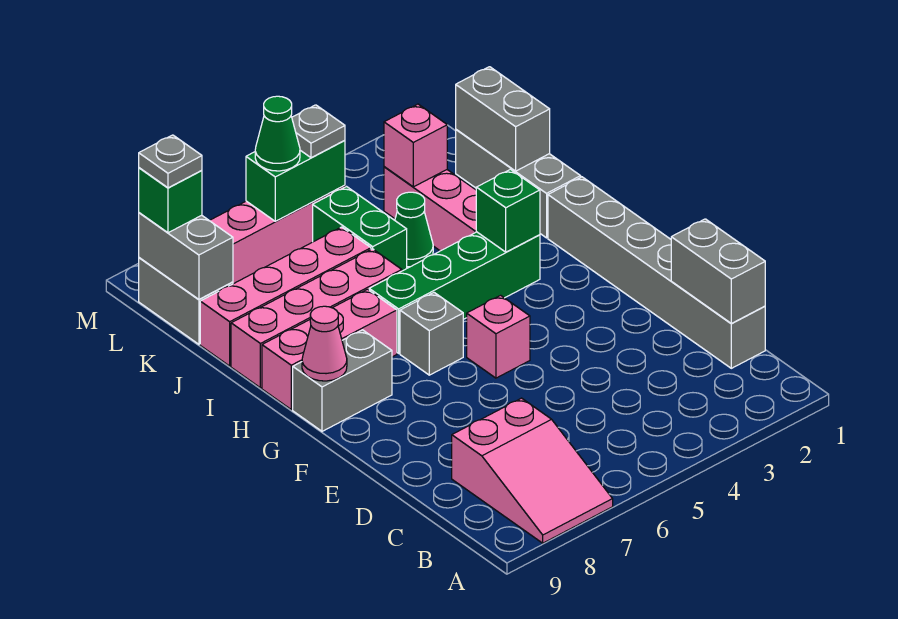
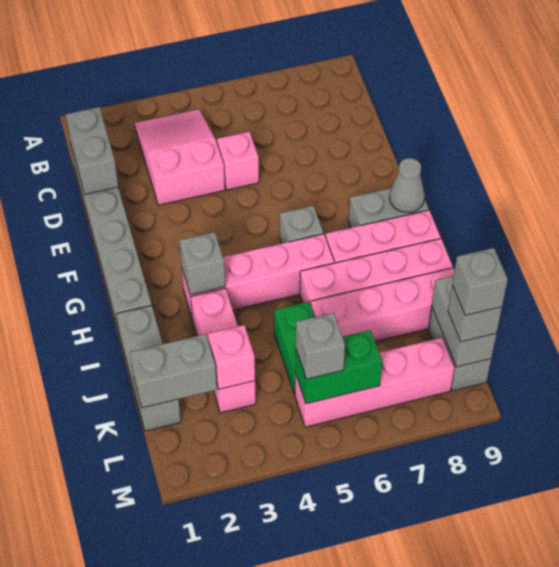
pink slope A7:C8 level 1 top C -> pink slope B3:D4 level 1 top D
pink brick F5 level 1 -> pink brick D5 level 1
pink cone G9 level 2 -> grey cone G9 level 2
green brick H3:H6 level 1 -> pink brick H3:H6 level 1
green brick H3 level 2 -> grey brick H3 level 2
grey brick J1:K1 level 2 -> grey brick K1:K2 level 2
green cone J4 level 1 -> none
grey plate L5 level 3 -> grey brick L5 level 3
green cone L6 level 3 -> none
green brick L9 level 3 -> grey brick L9 level 3
grey plate L9 level 4 -> grey brick L9 level 4

